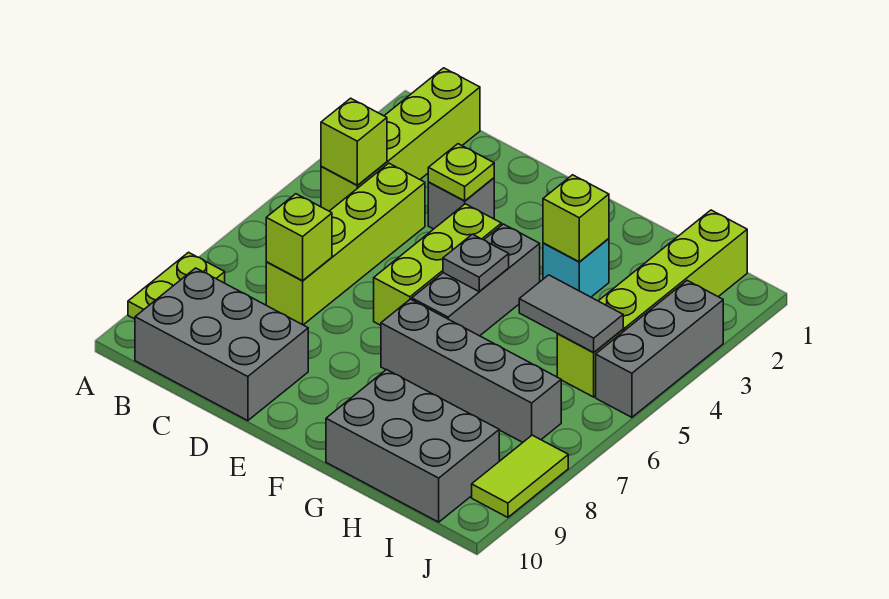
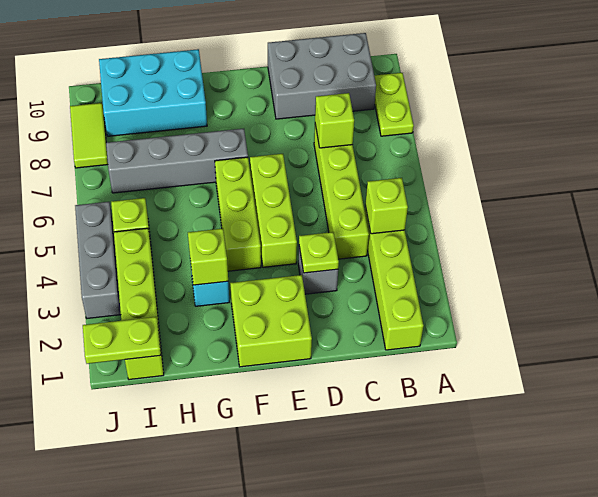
none -> lime brick E1:F2 level 1
grey brick F4:F6 level 1 -> lime brick F4:F6 level 1
grey plate F5 level 2 -> none
grey brick G9:I10 level 1 -> cyan brick G9:I10 level 1
grey tile H5:I5 level 2 -> none
none -> lime plate I1:J1 level 2

